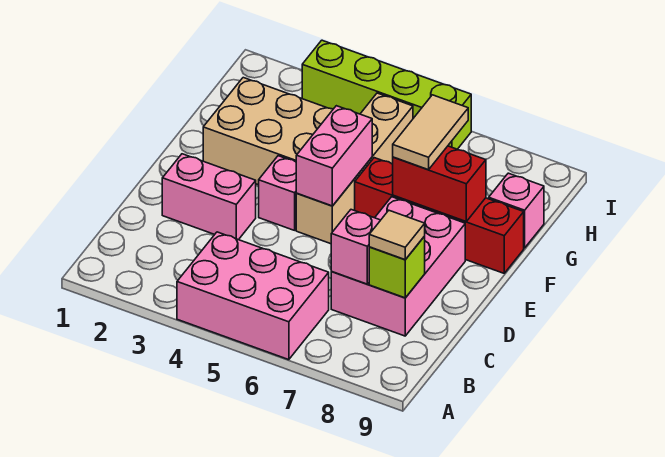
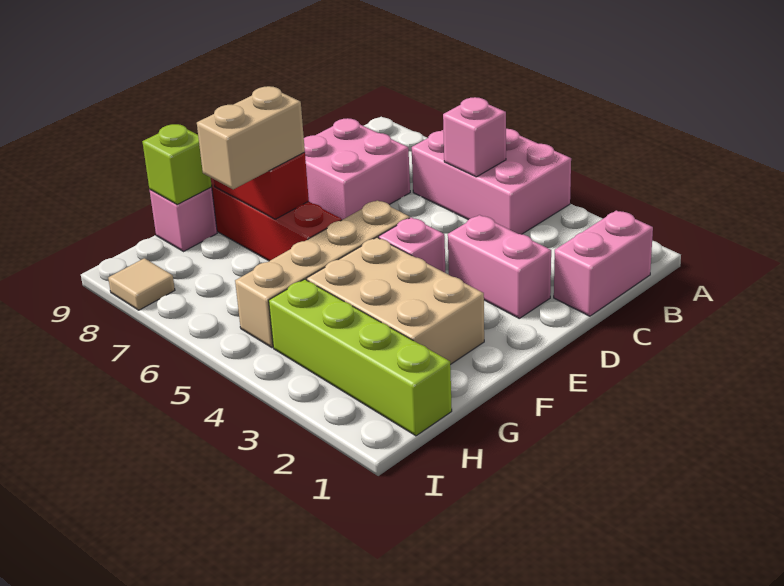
pink brick C7:E8 level 1 -> pink brick C7:D8 level 1
pink brick C7 level 2 -> pink brick B5 level 2
lime brick C8 level 2 -> lime brick G9 level 2
tan tile C8 level 3 -> tan tile I8 level 1
pink brick E5:F5 level 2 -> pink brick B1:C1 level 1
tan tile F7:G7 level 3 -> tan brick F7:G7 level 3
lime brick I3:I6 level 1 -> lime brick H1:H4 level 1

